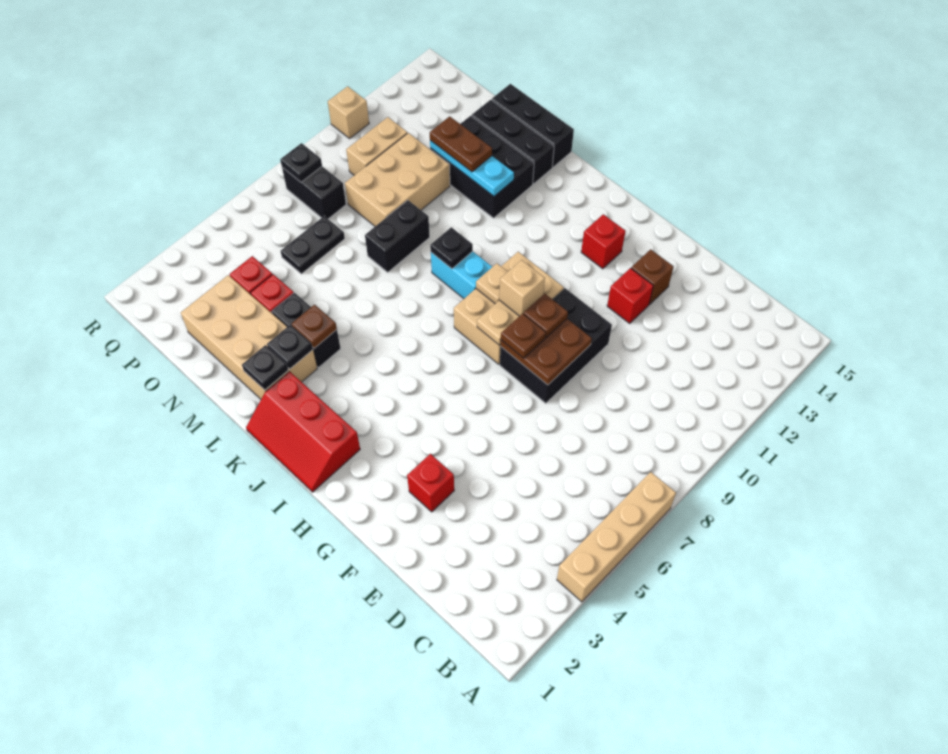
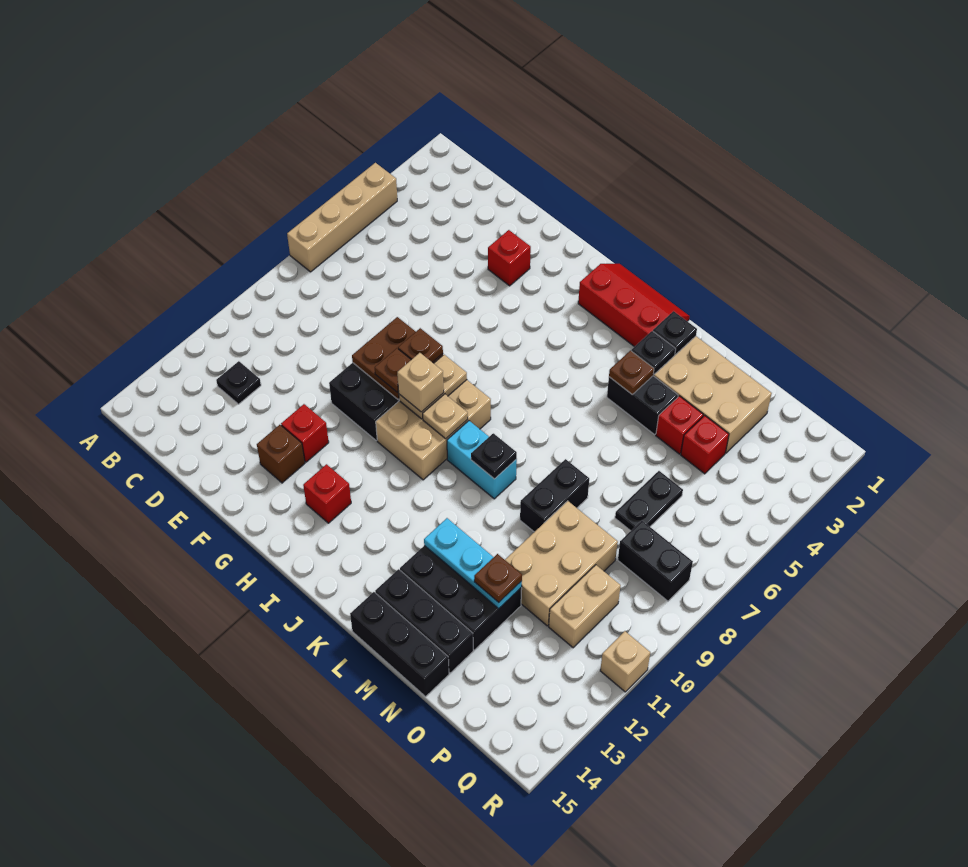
brown plate M12:N12 level 3 -> brown plate N12 level 3
black plate Q8 level 2 -> black plate C12 level 1

